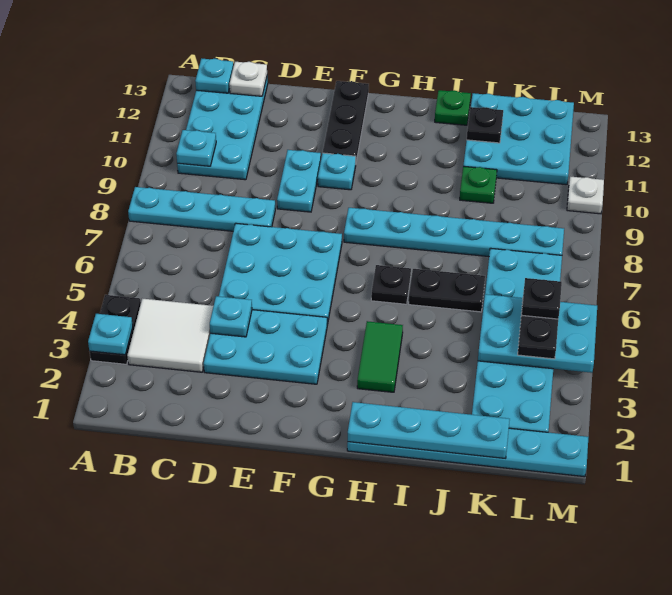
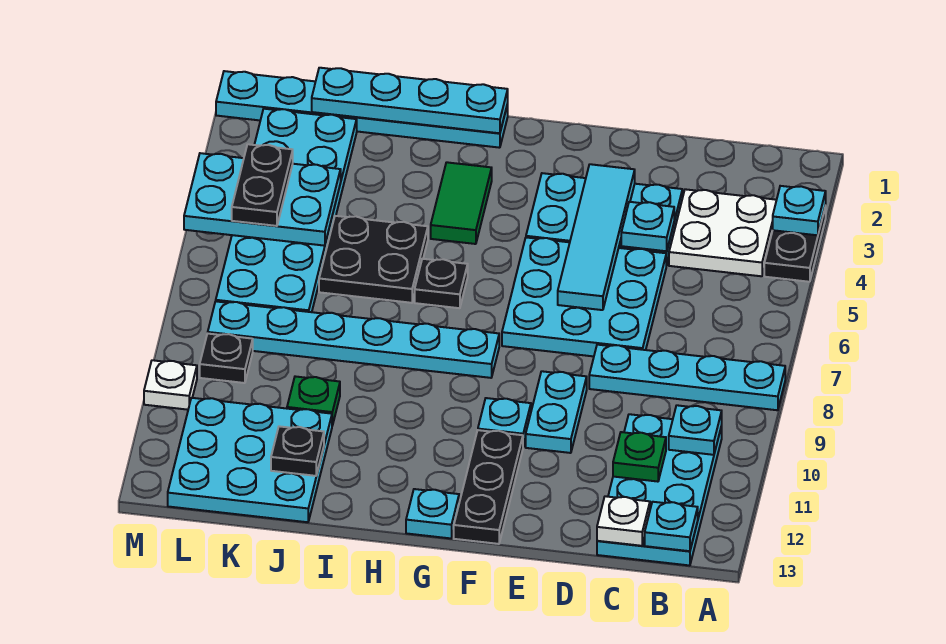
white tile B3:C4 level 1 -> white plate B3:C4 level 1
none -> cyan tile E3:E6 level 2
none -> cyan plate G13 level 1
black plate I6:J6 level 1 -> black plate I5:J6 level 1
green plate I13 level 1 -> green plate C11 level 2
black plate L5 level 4 -> black plate L9 level 1

